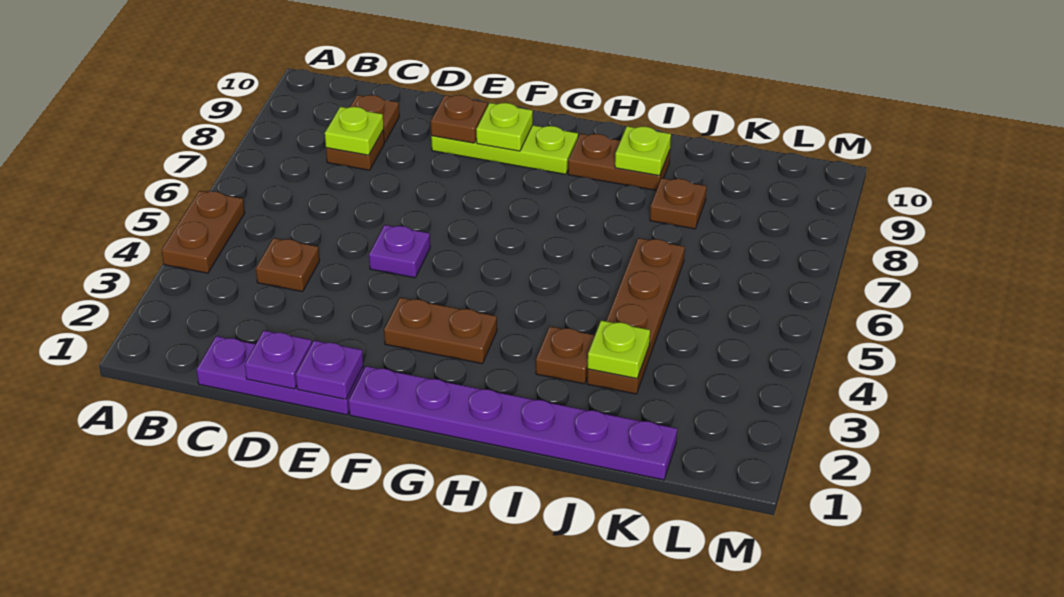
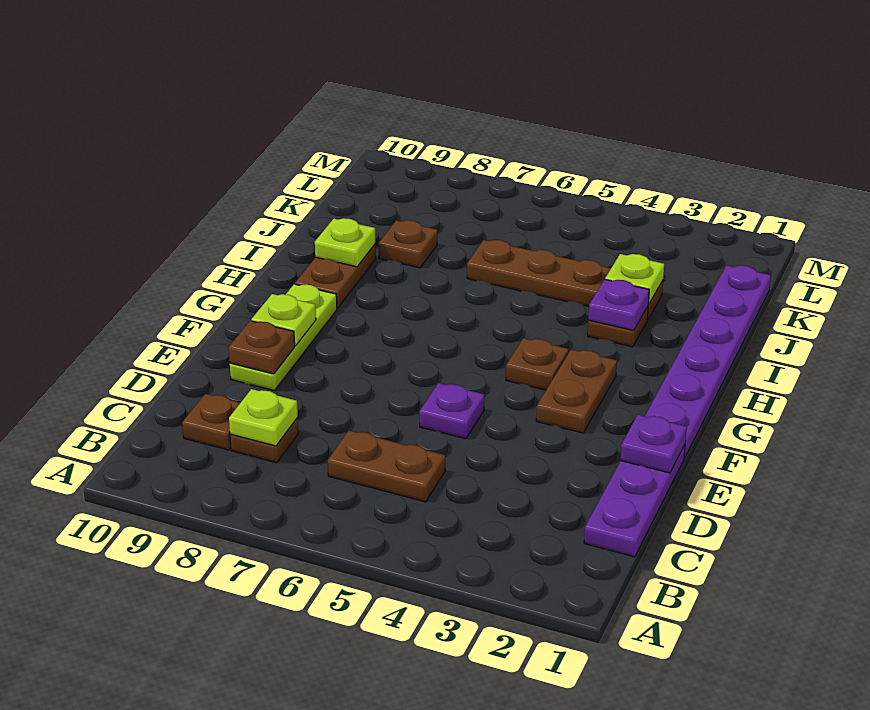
brown plate A4:A5 level 1 -> brown plate C5:C6 level 1
brown plate C4 level 1 -> brown plate G4 level 1
purple plate D1 level 2 -> purple plate I3 level 2

